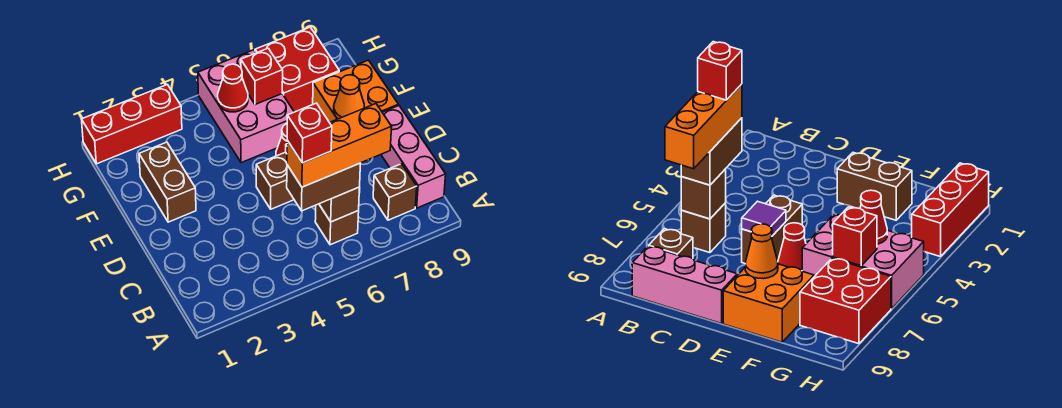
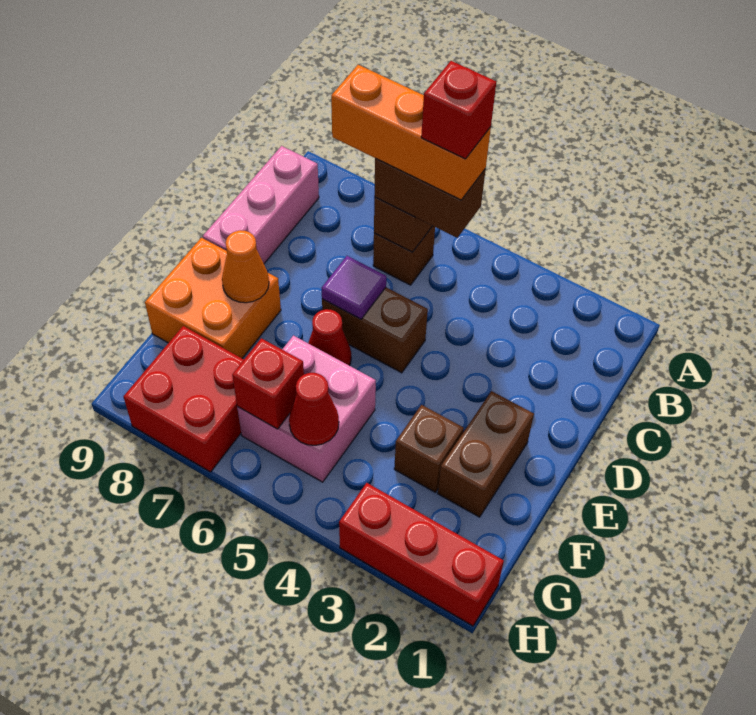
brown brick B8 level 1 -> brown brick F3 level 1
pink brick F5:H6 level 1 -> pink brick F5:G6 level 1

